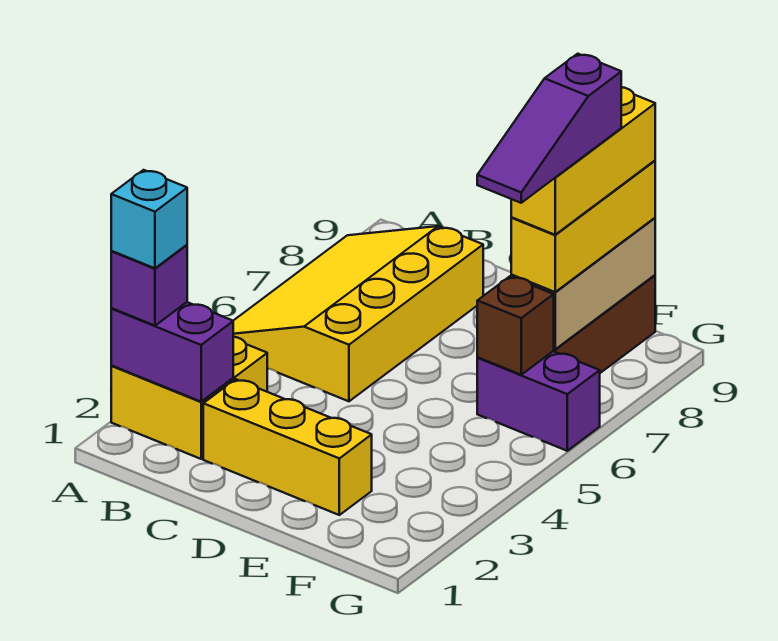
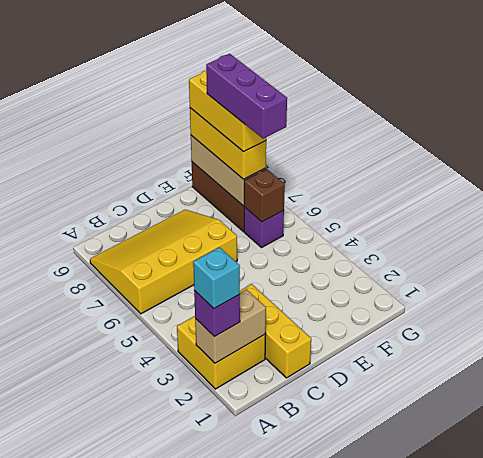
purple brick A2:B2 level 2 -> tan brick A2:B2 level 2
yellow slope A5:C8 level 1 top C -> yellow slope A6:D8 level 1 top 6
yellow brick C2:E2 level 1 -> yellow brick C1:C3 level 1
purple brick F6:G6 level 1 -> purple brick F6 level 1
purple slope F6:F8 level 5 top 8 -> purple brick F6:F8 level 5

